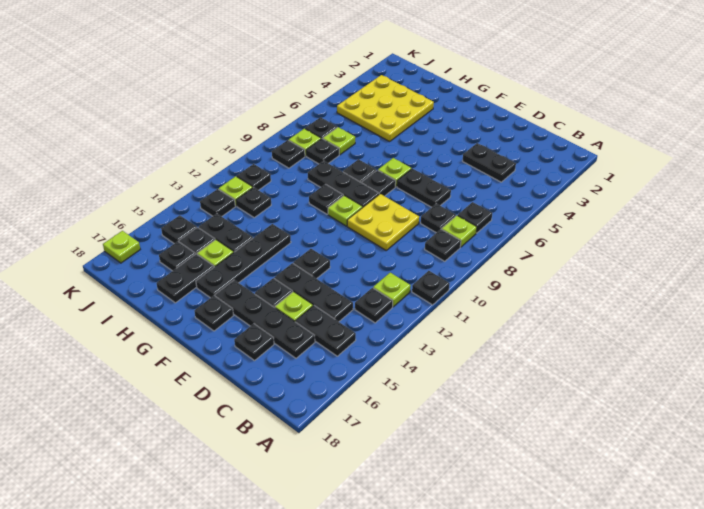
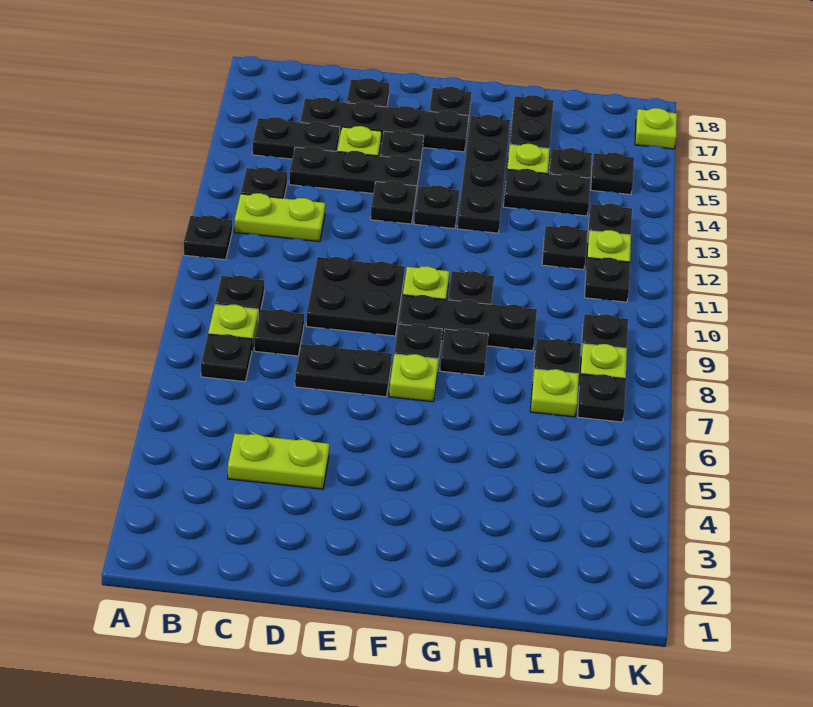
lime plate B12 level 1 -> lime plate B12:C12 level 1
black plate C4:D4 level 1 -> lime plate C4:D4 level 1
yellow plate D9:E10 level 1 -> black plate D9:E10 level 1
yellow plate H3:J5 level 1 -> none
black plate I16 level 1 -> black plate F13 level 1

